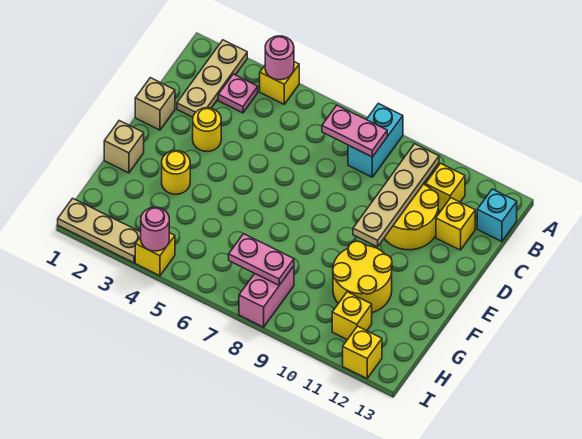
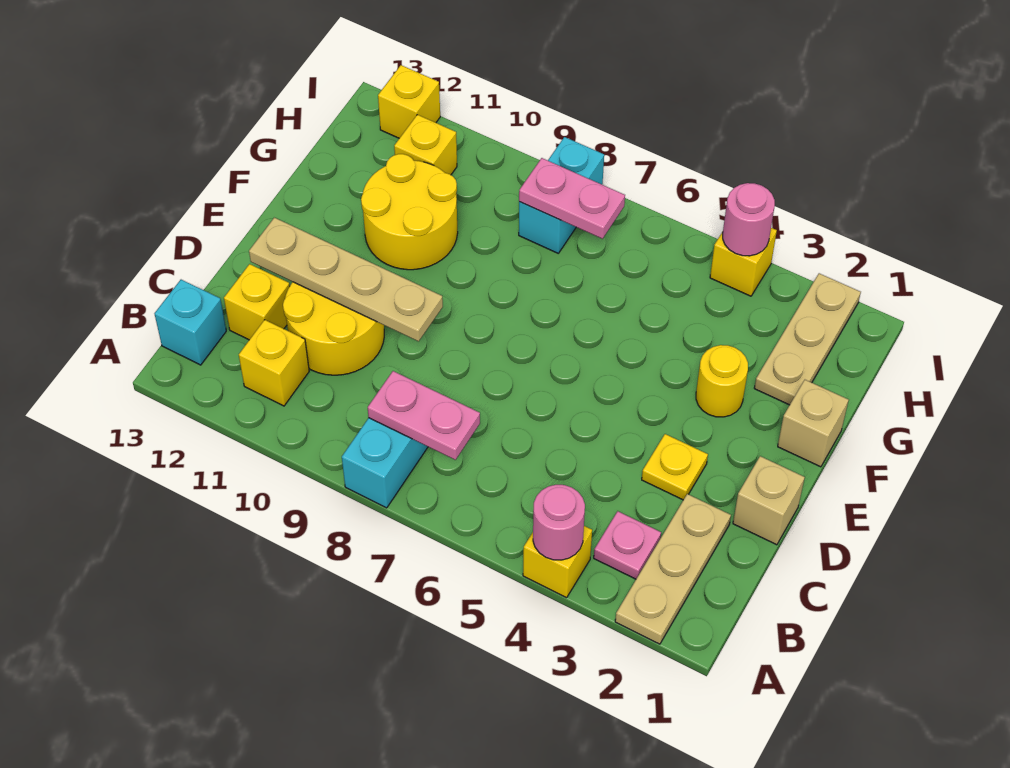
tan plate B10:E10 level 2 -> tan plate D9:D12 level 2
yellow round brick D3 level 1 -> yellow plate D3 level 1
pink brick H8:I8 level 1 -> cyan brick H8:I8 level 1
tan plate I1:I3 level 1 -> tan plate G2:I2 level 1

